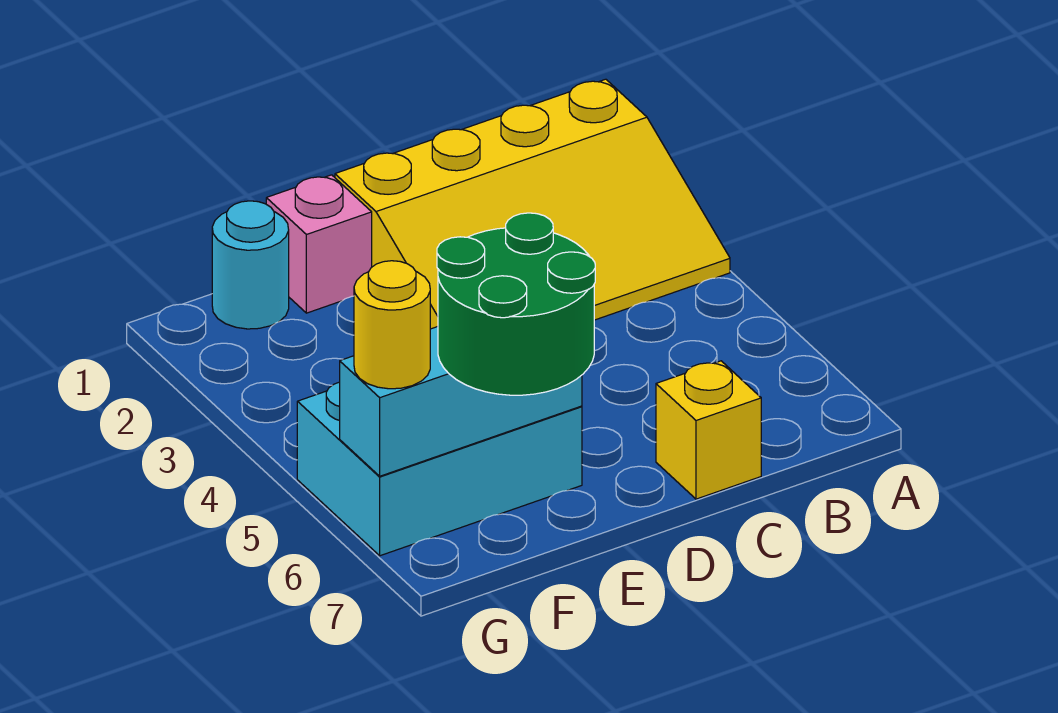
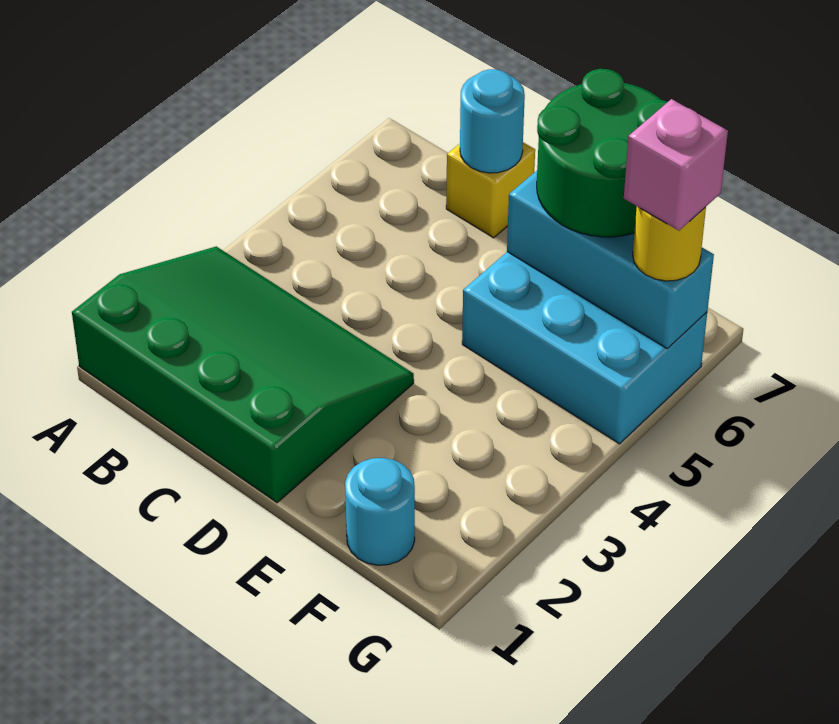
yellow slope A1:D3 level 1 top 1 -> green slope A1:D3 level 1 top 1
none -> cyan round brick C7 level 2
pink brick E1 level 1 -> pink brick G6 level 4

